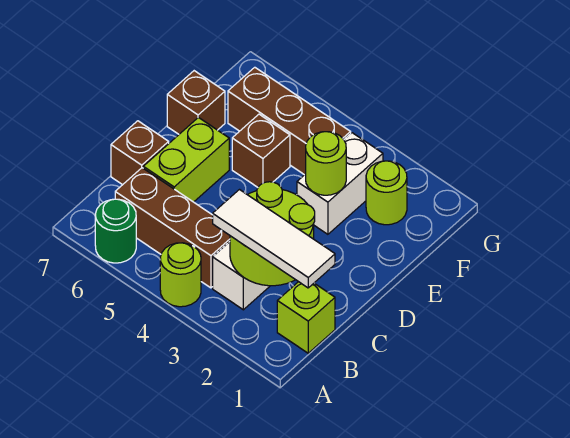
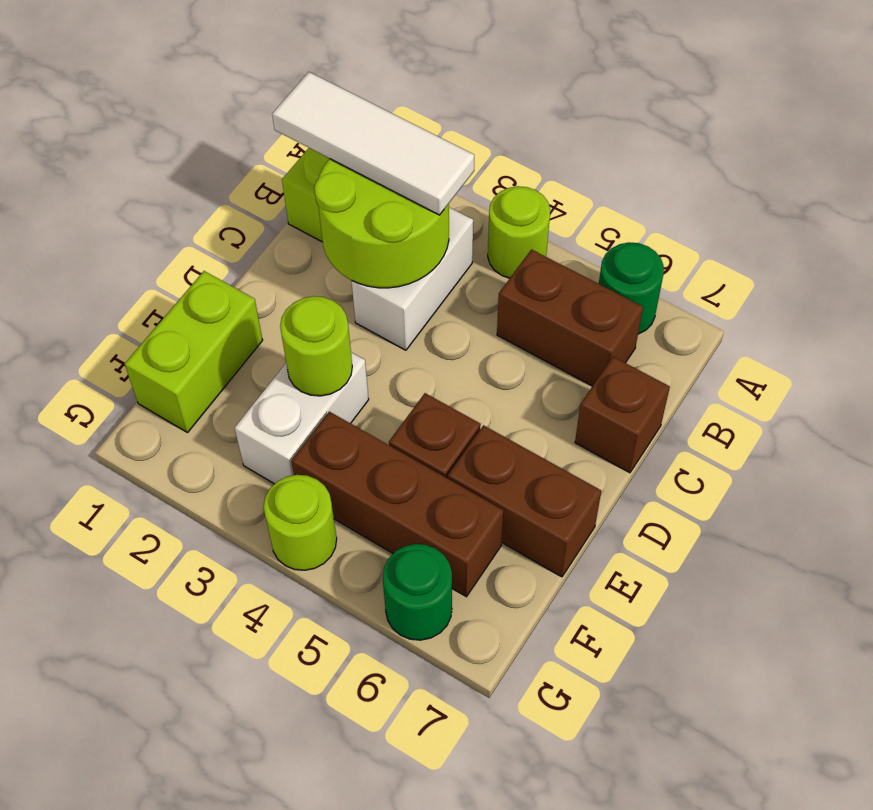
brown brick B4:B6 level 1 -> brown brick B5:B6 level 1
lime brick C6:D6 level 1 -> lime brick E1:F1 level 1
brown brick E7 level 1 -> brown brick E6:E7 level 1
lime round brick F2 level 1 -> lime round brick G4 level 1
none -> green round brick G6 level 1

